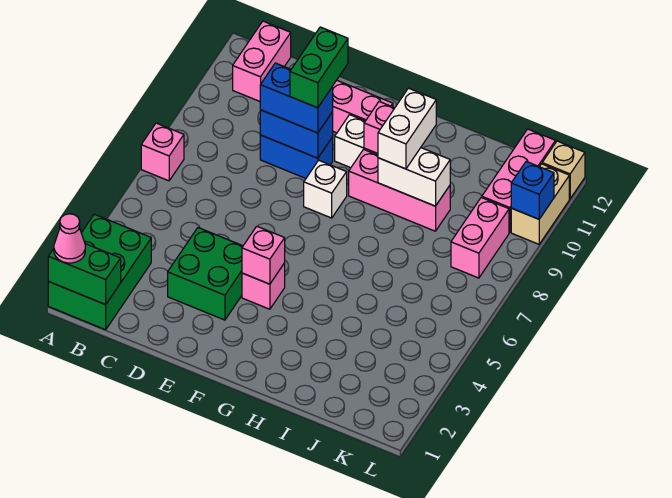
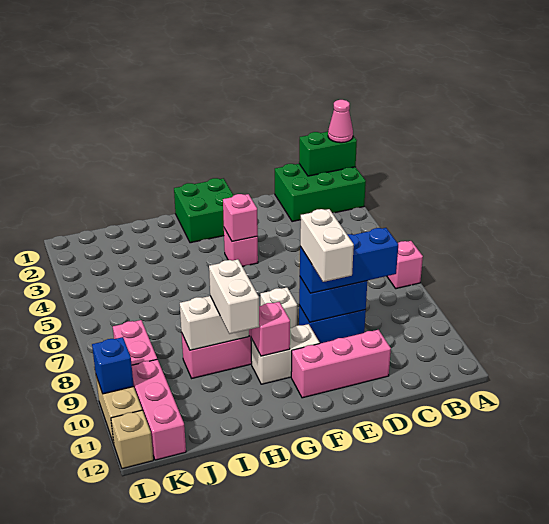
green brick A1:B3 level 1 -> green brick A1:C2 level 1
pink brick B11:B12 level 1 -> none
green brick D3:E4 level 1 -> green brick F1:G2 level 1
blue brick D9:E9 level 3 -> blue brick C9:E9 level 3
green brick E9:E10 level 4 -> white brick E9:E10 level 4

